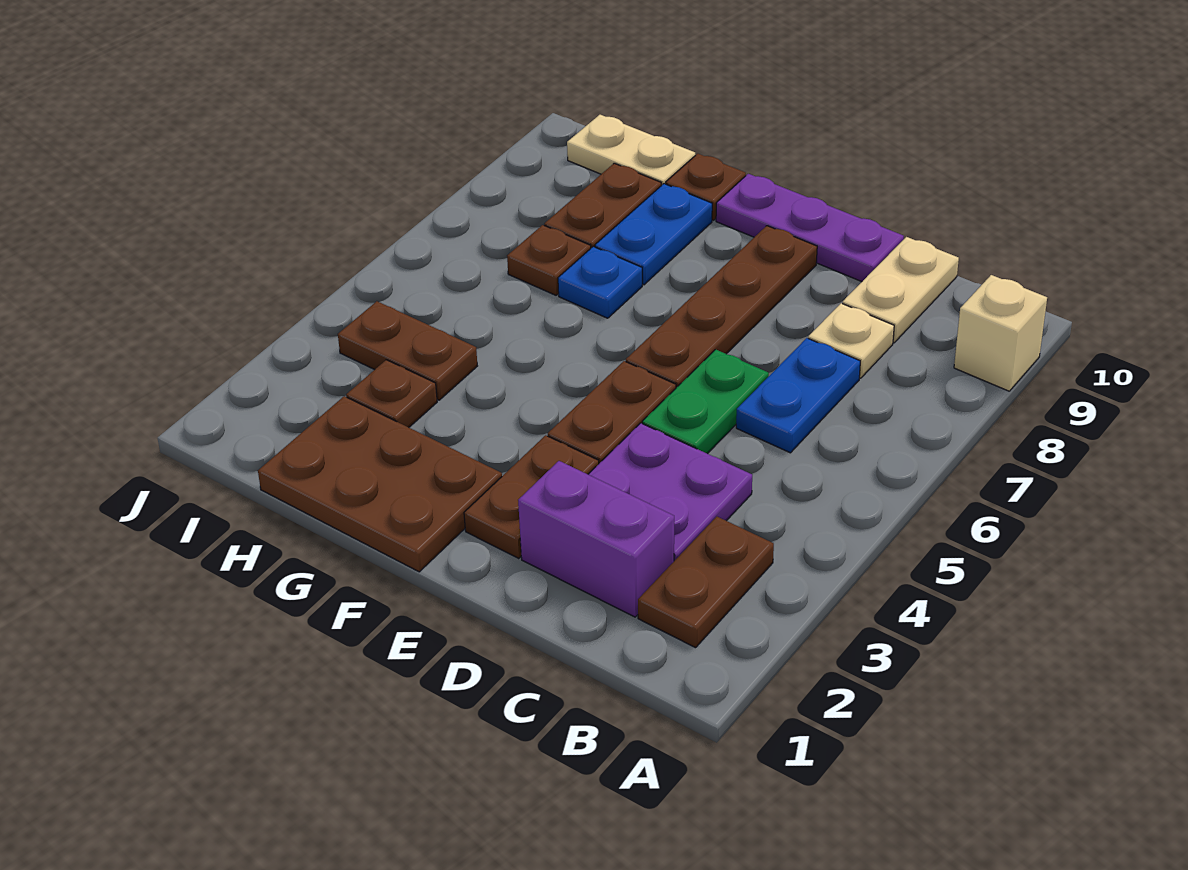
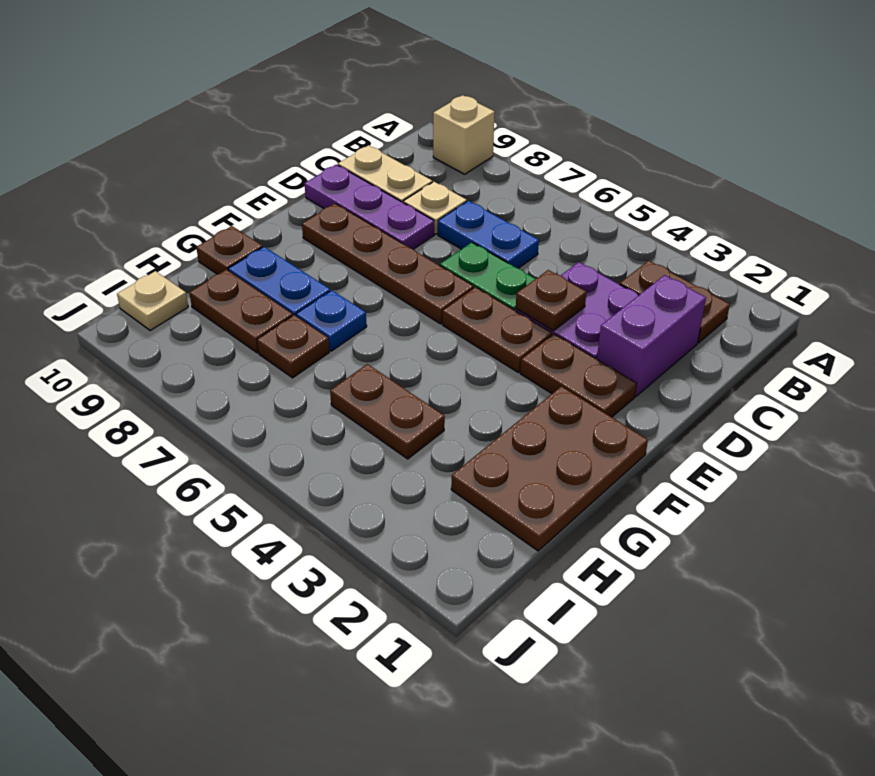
purple plate D10:F10 level 1 -> purple plate D8:D10 level 1
brown plate H3 level 1 -> brown plate D4 level 2
brown plate H4:I4 level 1 -> brown plate H4:H5 level 1
tan plate H10:I10 level 1 -> tan plate I10 level 1

